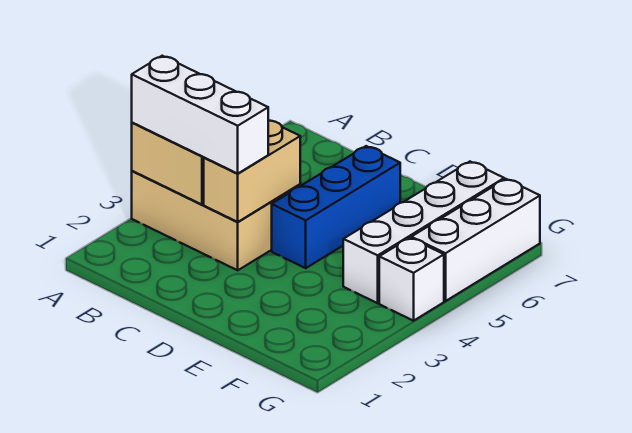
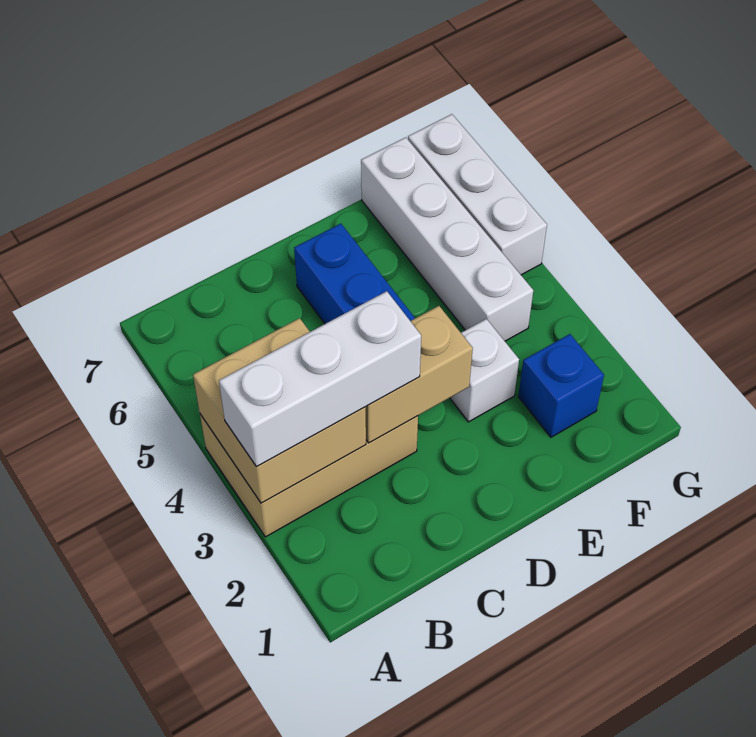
tan brick C3:C4 level 2 -> tan brick C3:D3 level 2
none -> blue brick F2 level 1
white brick G4 level 1 -> white brick E3 level 1

